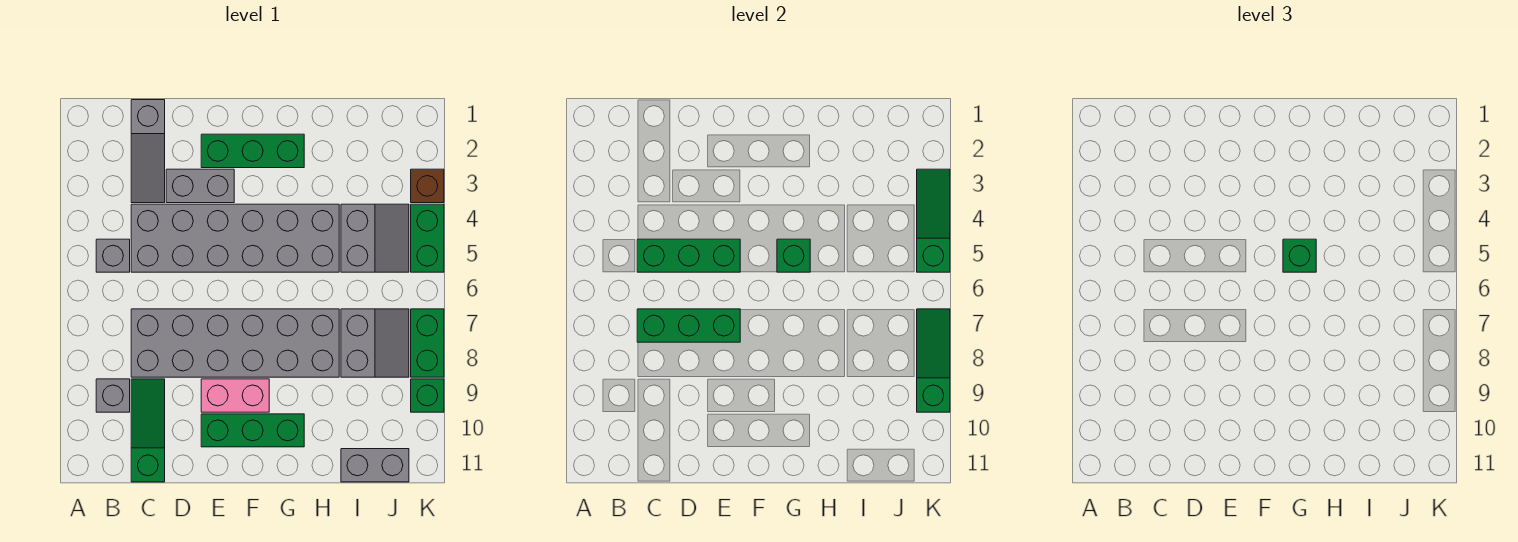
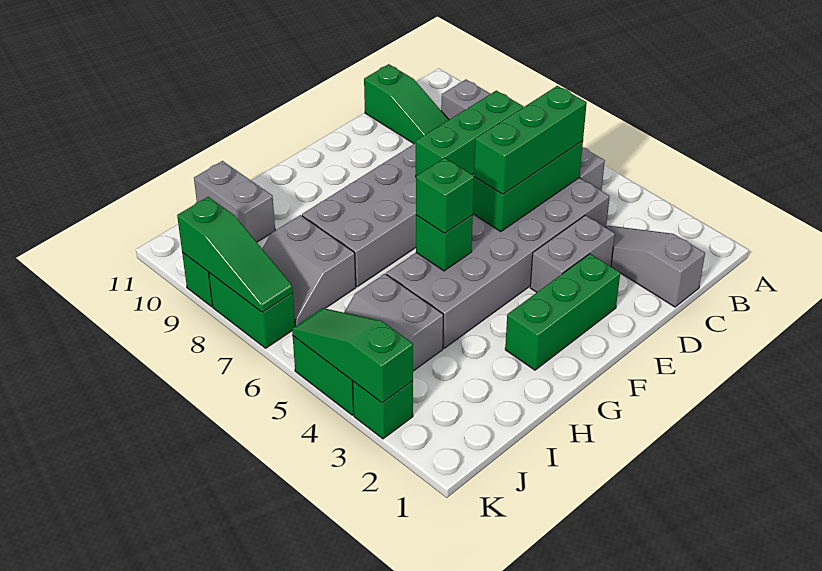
pink brick E9:F9 level 1 -> none
green brick E10:G10 level 1 -> green brick C5:E5 level 3
grey brick I11:J11 level 1 -> grey brick I10:I11 level 1
brown brick K3 level 1 -> green brick K3 level 1
green slope K3:K5 level 2 top 5 -> green slope K3:K5 level 2 top 3

